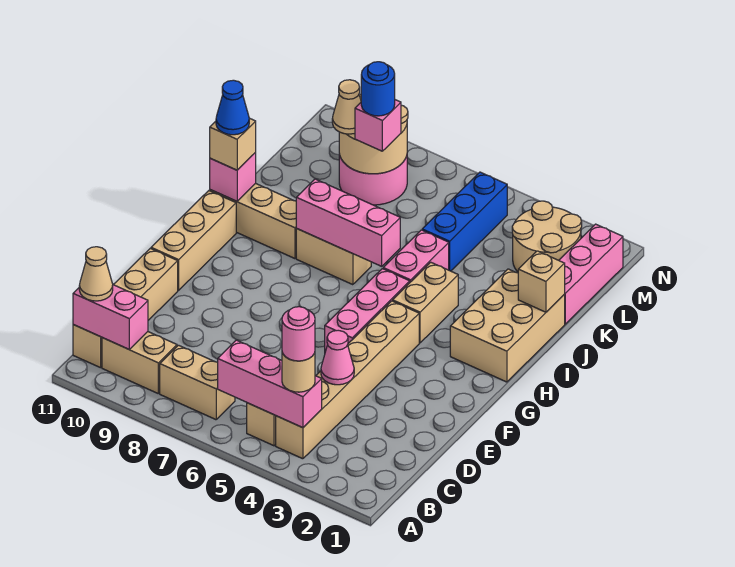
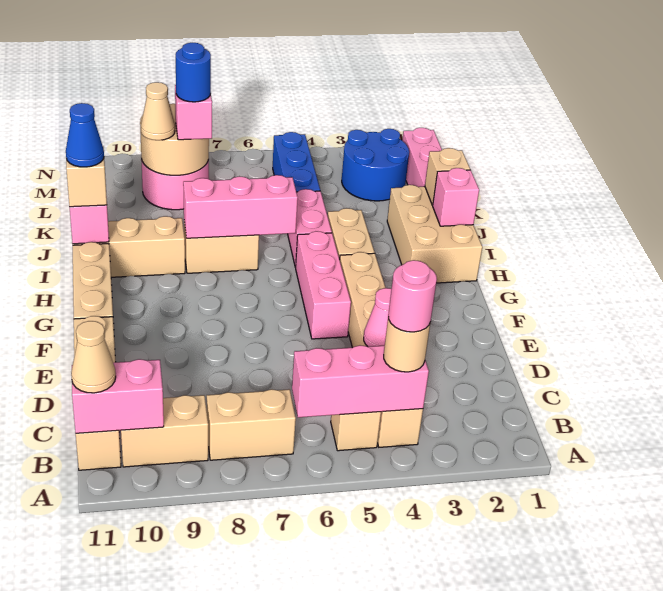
none -> pink brick I1 level 2
tan round brick L2:M3 level 1 -> blue round brick L2:M3 level 1

